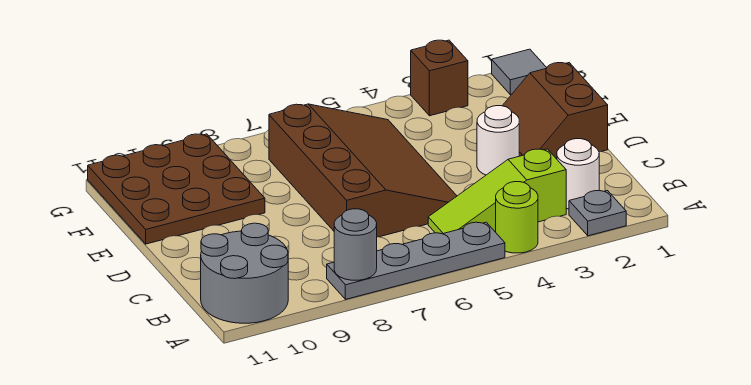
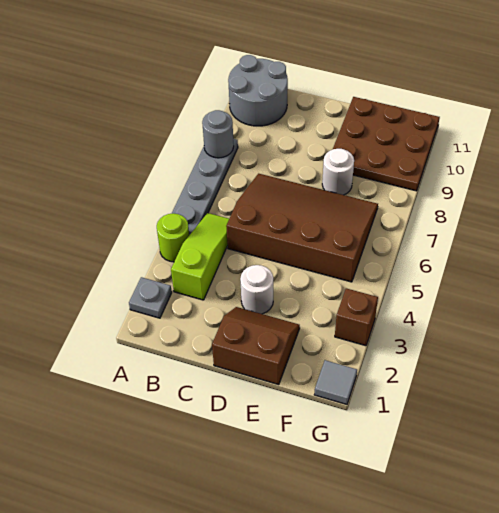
white round brick B2 level 1 -> white round brick E8 level 1
brown slope C5:F7 level 1 top 7 -> brown slope C5:F7 level 1 top 5

